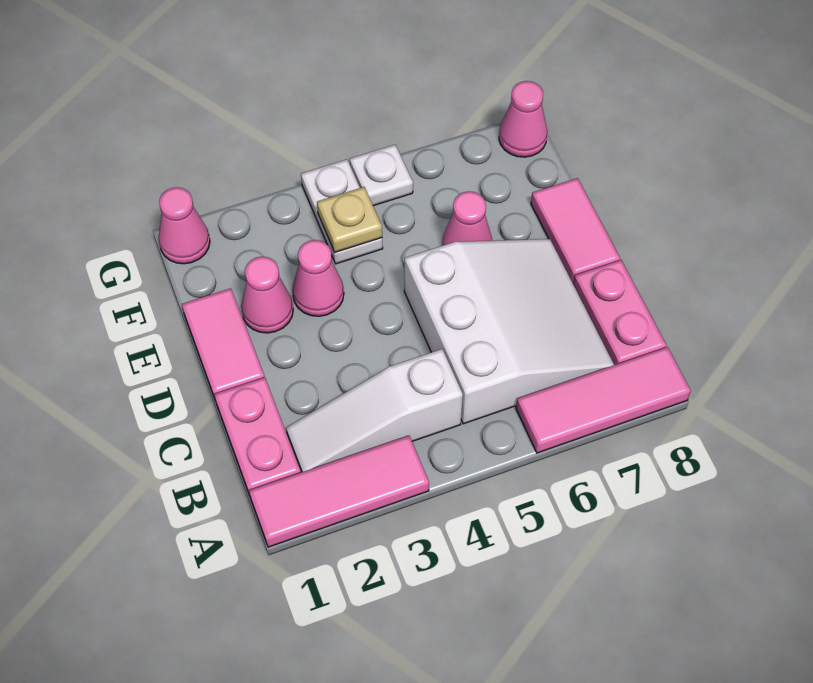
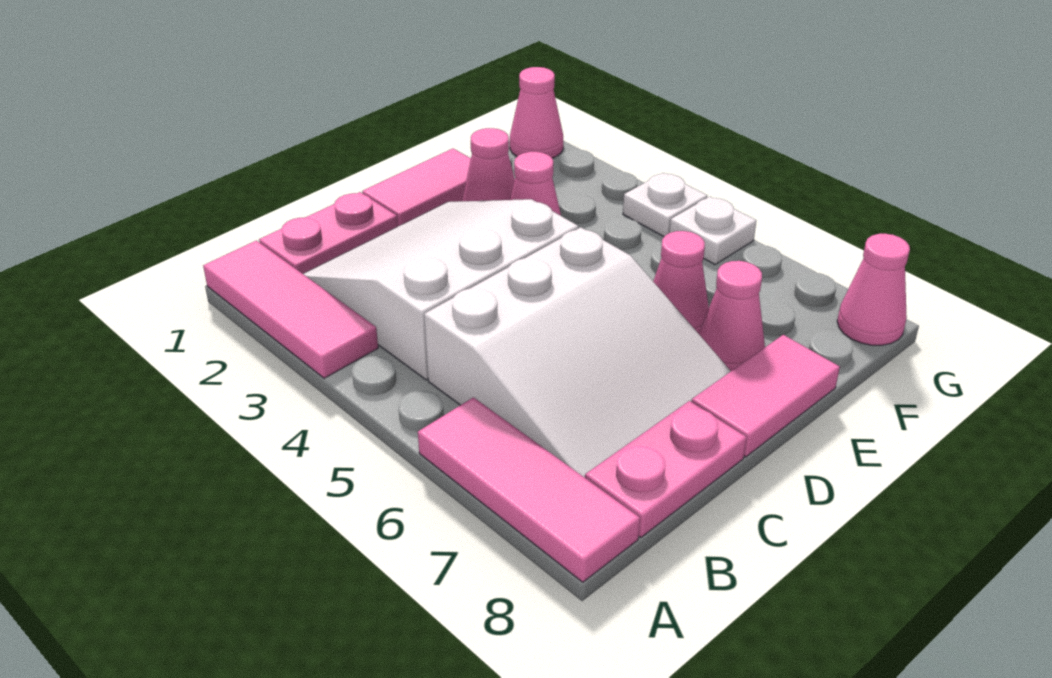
white slope B2:B4 level 1 top 4 -> white slope B2:D4 level 1 top 4
none -> pink cone E7 level 1
white plate F4:G4 level 1 -> white plate G4 level 1
tan plate F4 level 2 -> none

